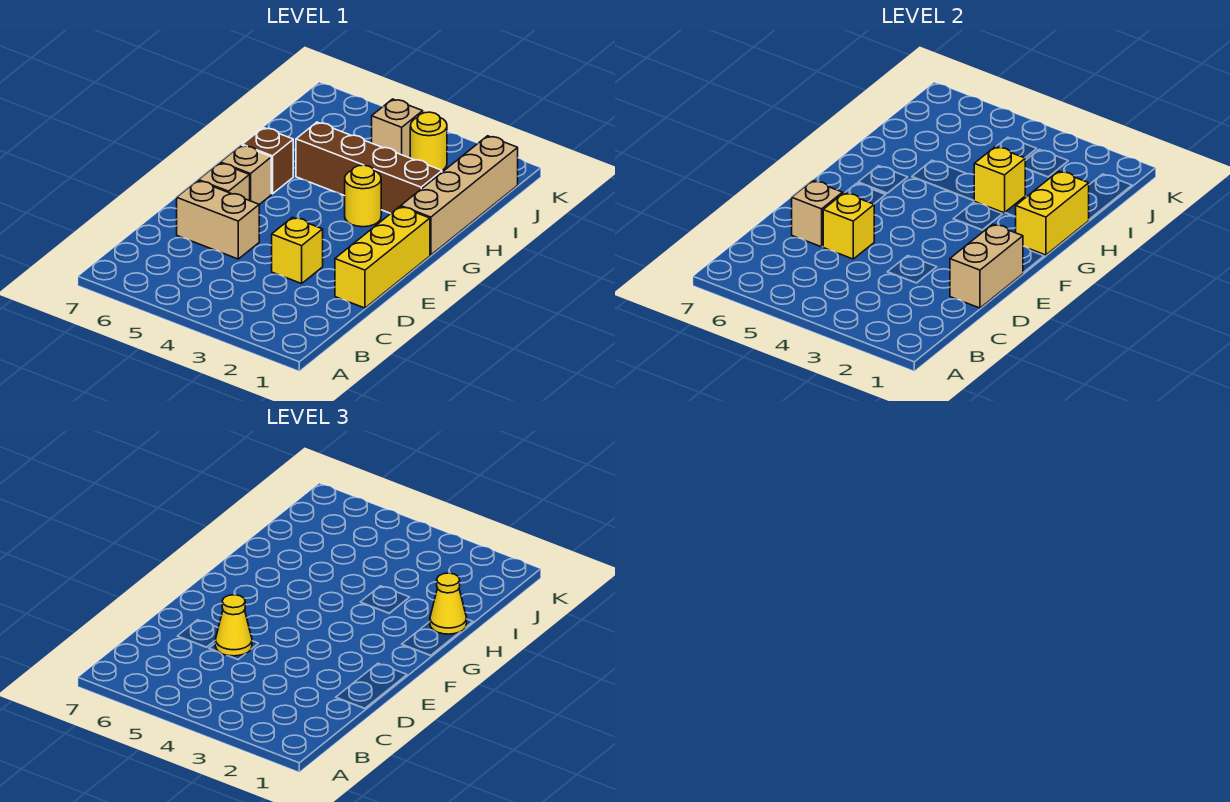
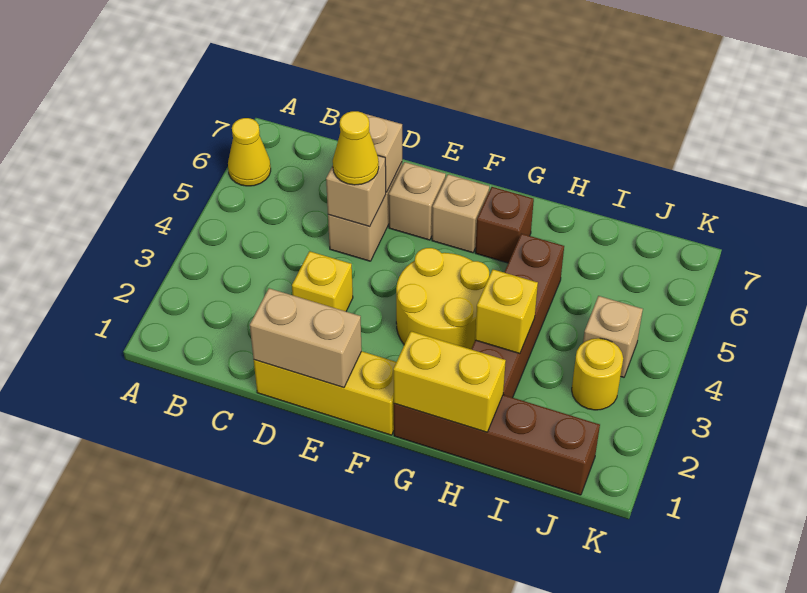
yellow brick D5 level 2 -> tan brick D5 level 2
tan brick G1:J1 level 1 -> brown brick G1:J1 level 1
yellow round brick G3 level 1 -> yellow round brick F3:G4 level 1
yellow cone H1 level 3 -> yellow cone A6 level 1

